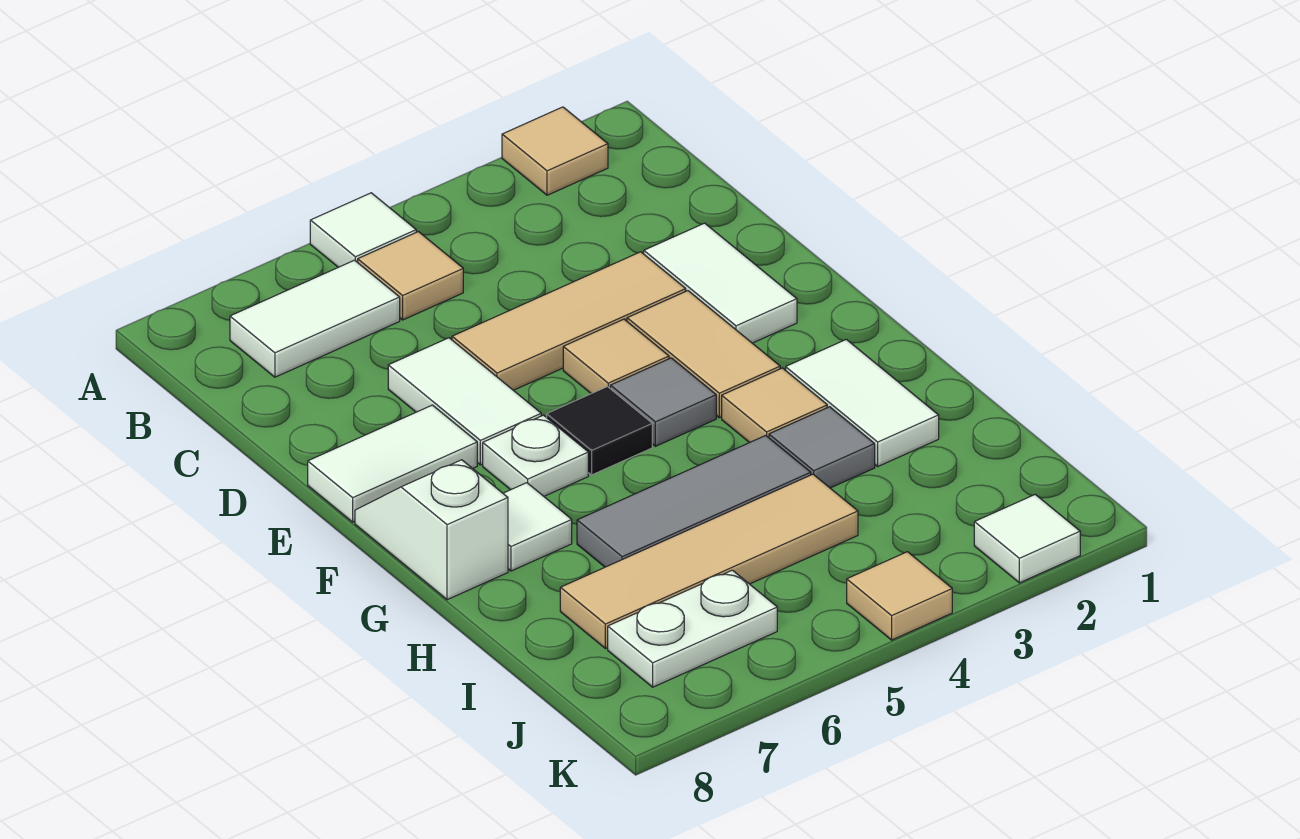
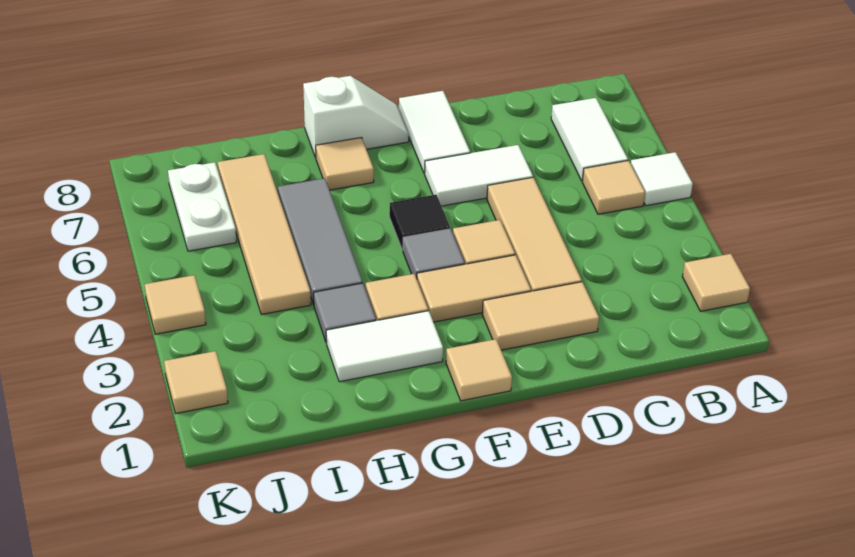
white tile D2:E2 level 1 -> tan tile D2:E2 level 1
none -> tan tile F1 level 1
white plate F6 level 1 -> none
white tile G7 level 1 -> tan tile G7 level 1
white tile K2 level 1 -> tan tile K2 level 1

